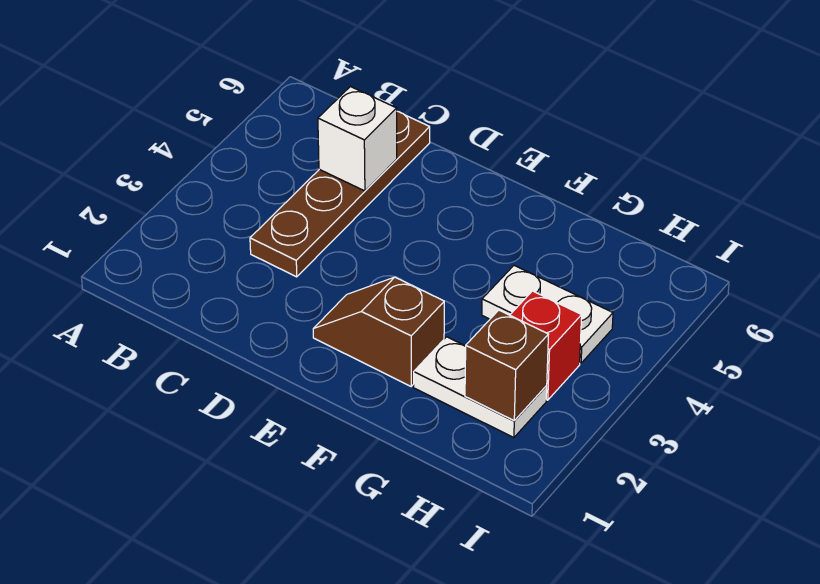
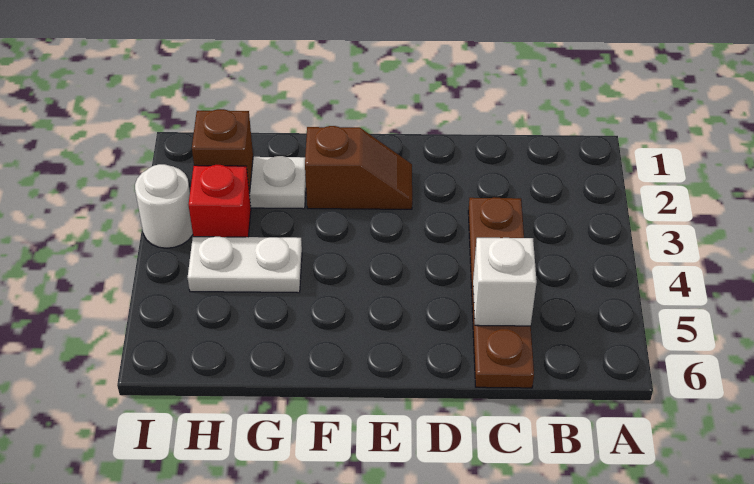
none -> white round brick I3 level 1

